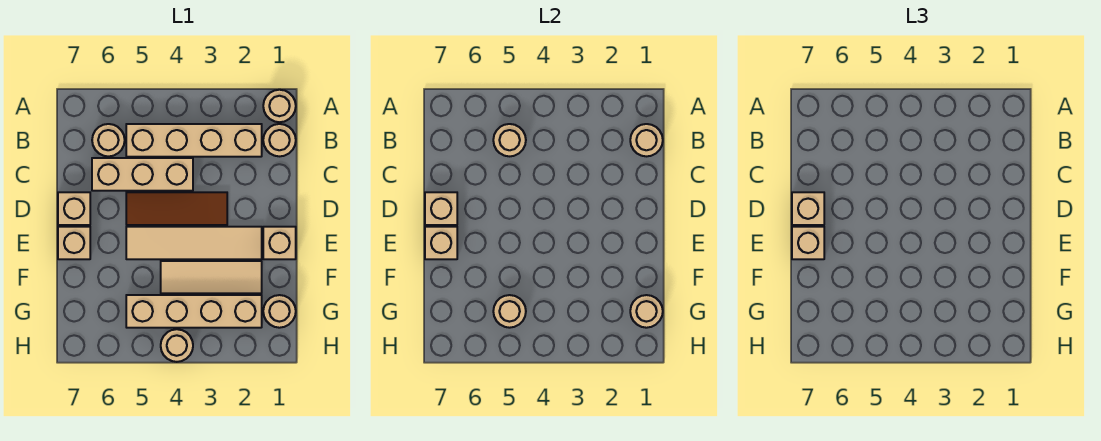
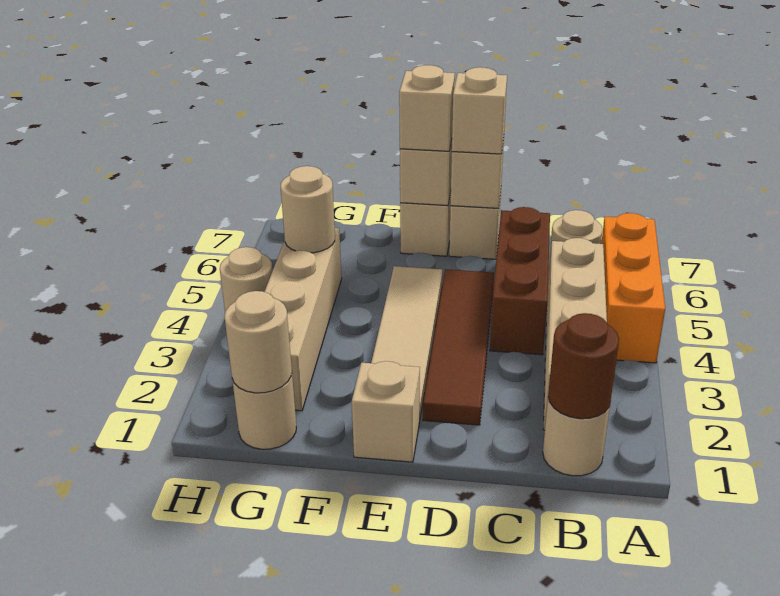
tan round brick A1 level 1 -> none
none -> orange brick A4:A6 level 1
tan round brick B1 level 2 -> brown round brick B1 level 2
tan round brick B5 level 2 -> none
tan brick C4:C6 level 1 -> brown brick C4:C6 level 1
brown tile D3:D5 level 1 -> brown tile D2:D5 level 1
tan tile F2:F4 level 1 -> none

